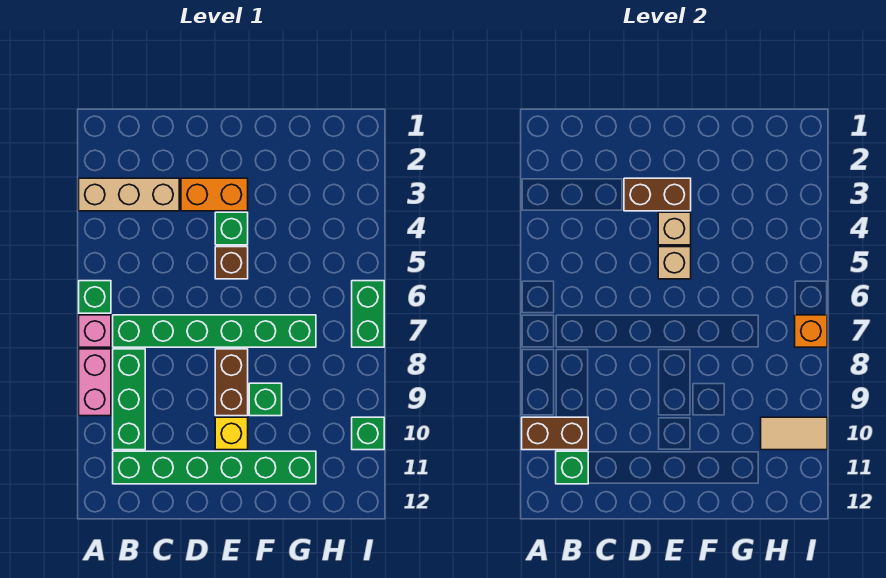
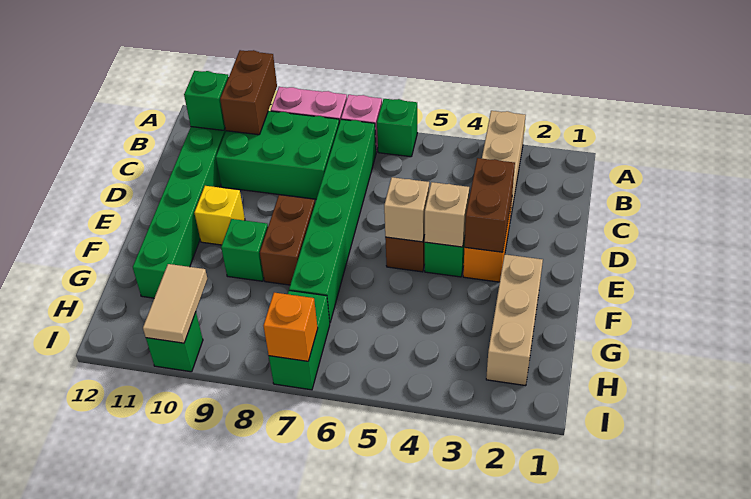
green brick B8:B10 level 1 -> green brick B8:C10 level 1
brown brick E8:E9 level 1 -> brown brick E8:F8 level 1
none -> tan brick F2:H2 level 1
green brick I6:I7 level 1 -> green brick H7:I7 level 1

